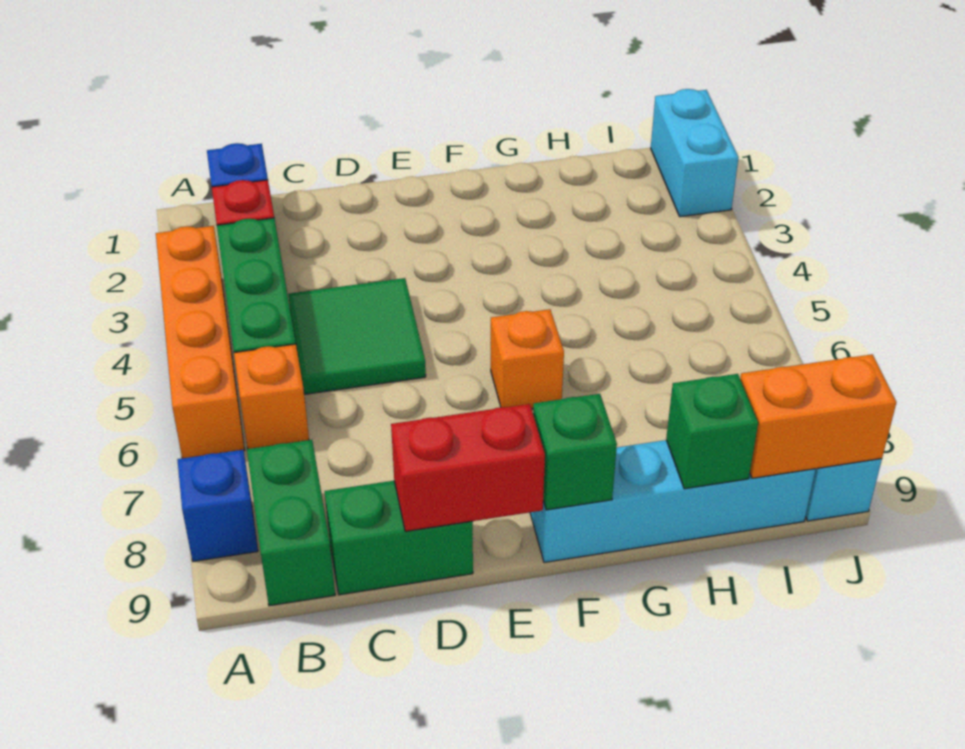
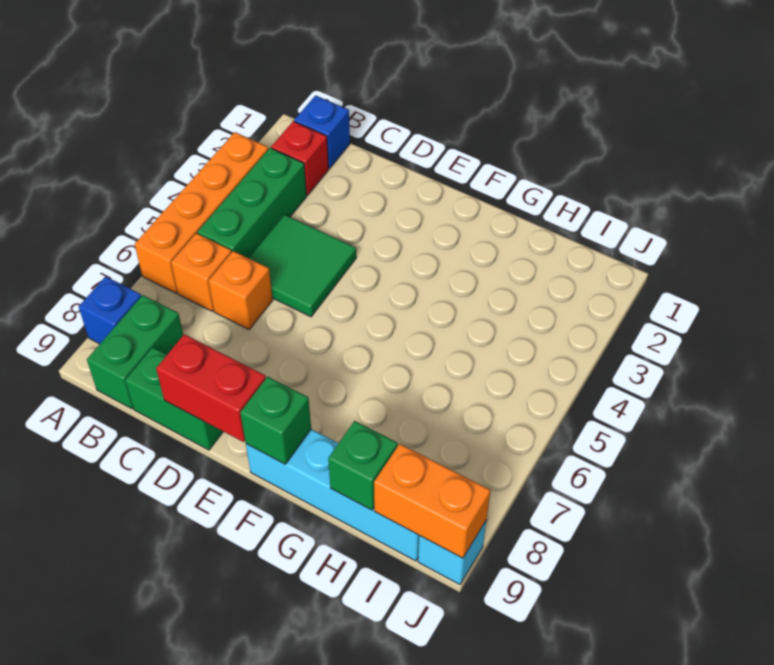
orange brick F6 level 1 -> orange brick C6 level 1
cyan brick J1:J2 level 1 -> none

